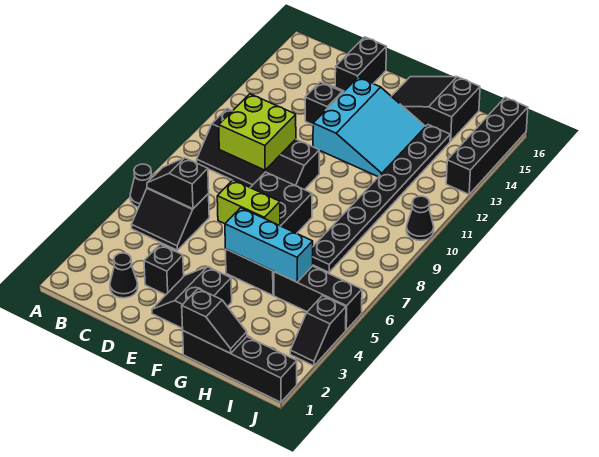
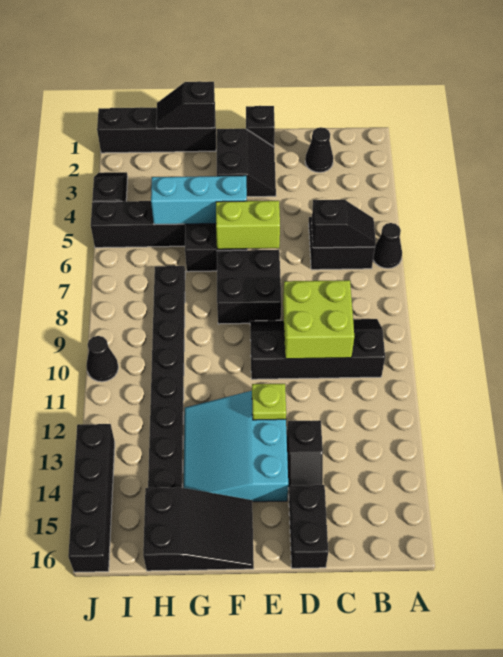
black brick D3 level 1 -> black brick E1 level 1
none -> lime plate E12 level 2

